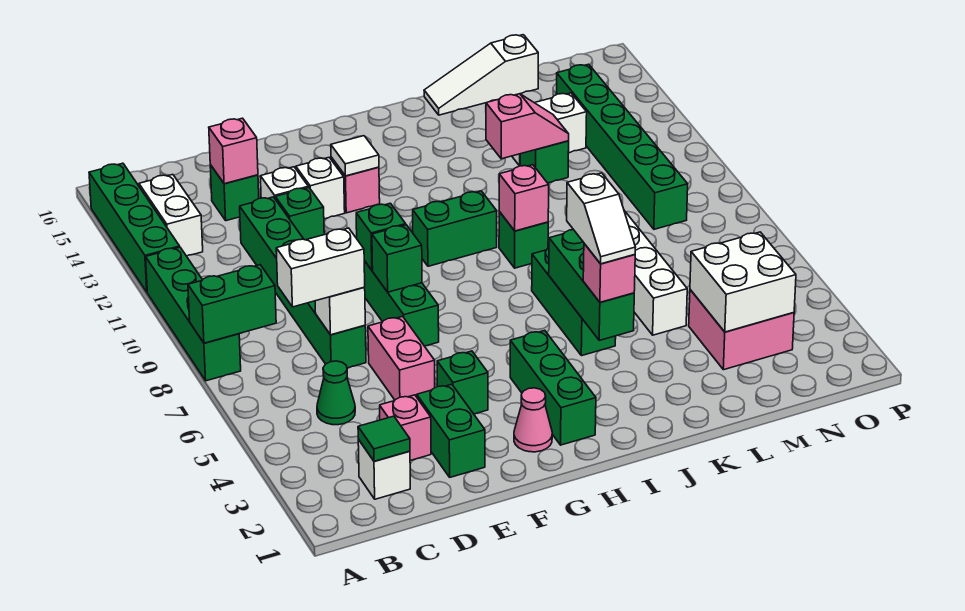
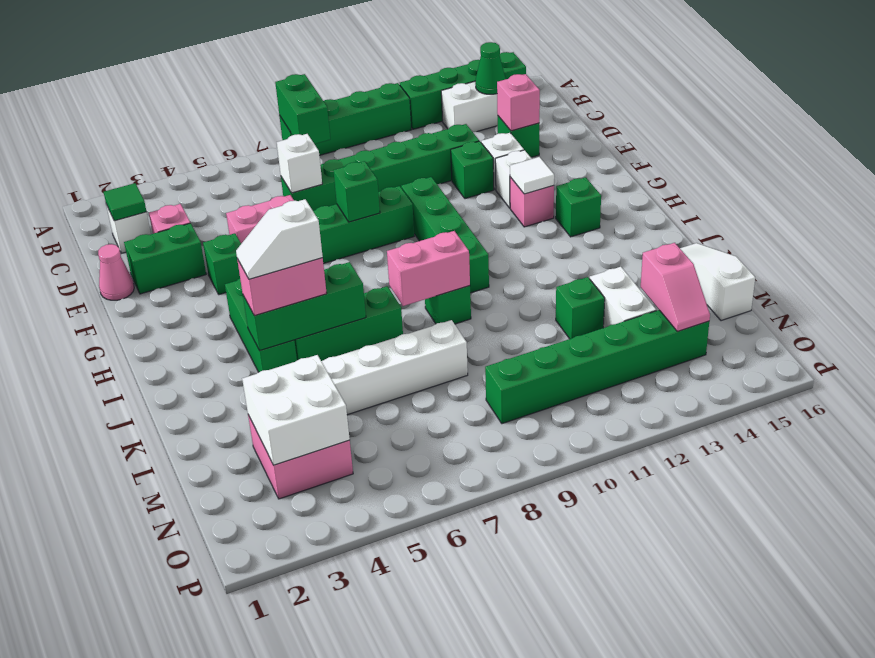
green cone C5 level 1 -> green cone B14 level 2
white brick C7:D7 level 3 -> none
green brick F9 level 2 -> green brick H14 level 1
pink cone G2 level 1 -> pink cone E1 level 1
green brick H2:H4 level 1 -> green brick H4:J4 level 1
green brick H10:I10 level 1 -> green brick F10:I10 level 1
pink brick J4 level 3 -> pink brick J4:J5 level 3
pink brick J9 level 2 -> pink brick J8:J9 level 2
pink slope K12:L12 level 2 top K -> pink slope M14:N14 level 2 top M

